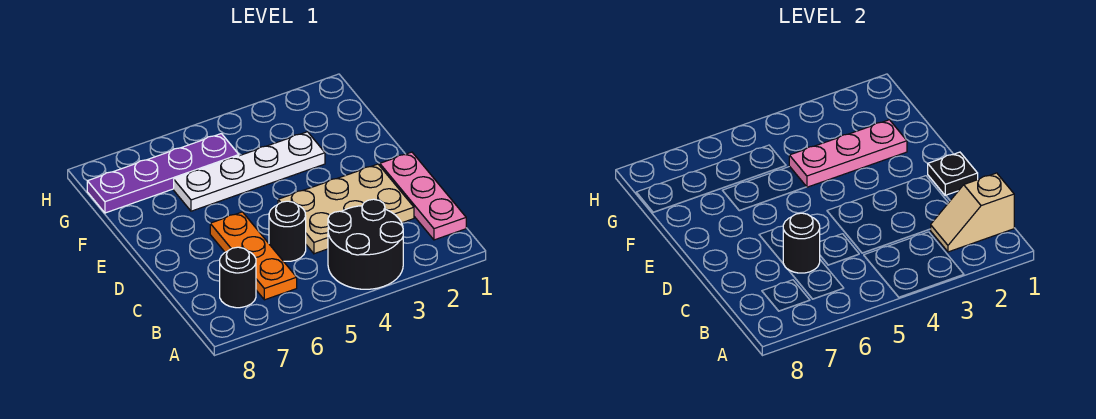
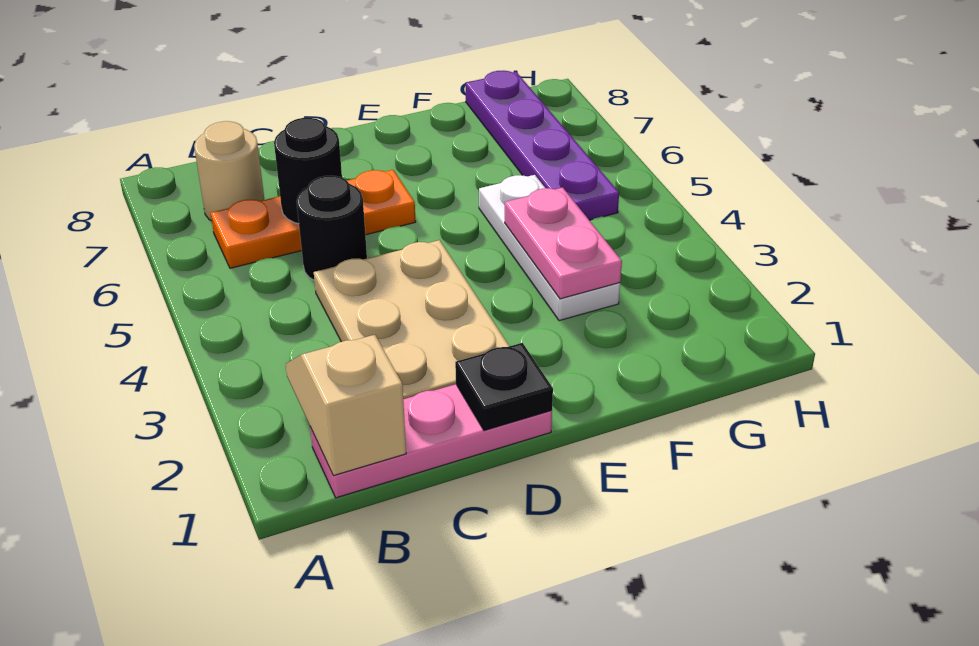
black round brick A3:B4 level 1 -> none
black round brick B7 level 1 -> tan round brick B7 level 1
pink plate F2:F4 level 2 -> pink plate F3:F4 level 2
white plate F3:F6 level 1 -> white plate F3:F5 level 1

